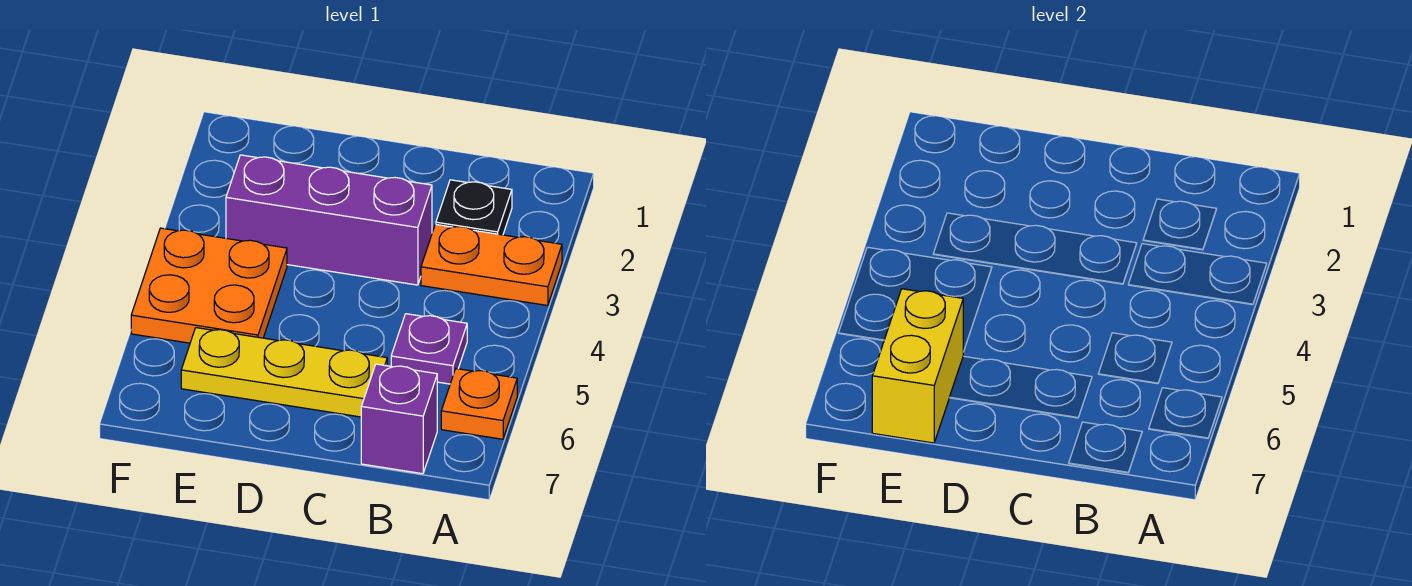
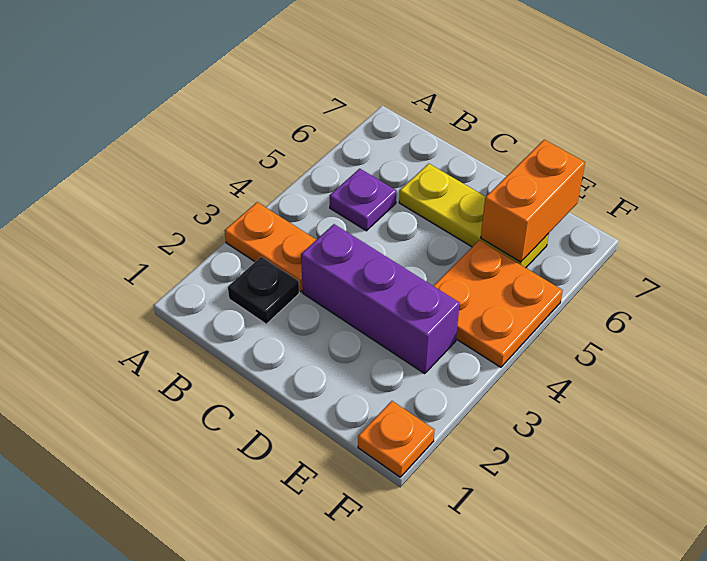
orange plate A6 level 1 -> orange plate F1 level 1
purple brick B7 level 1 -> none
yellow brick E6:E7 level 2 -> orange brick E6:E7 level 2

